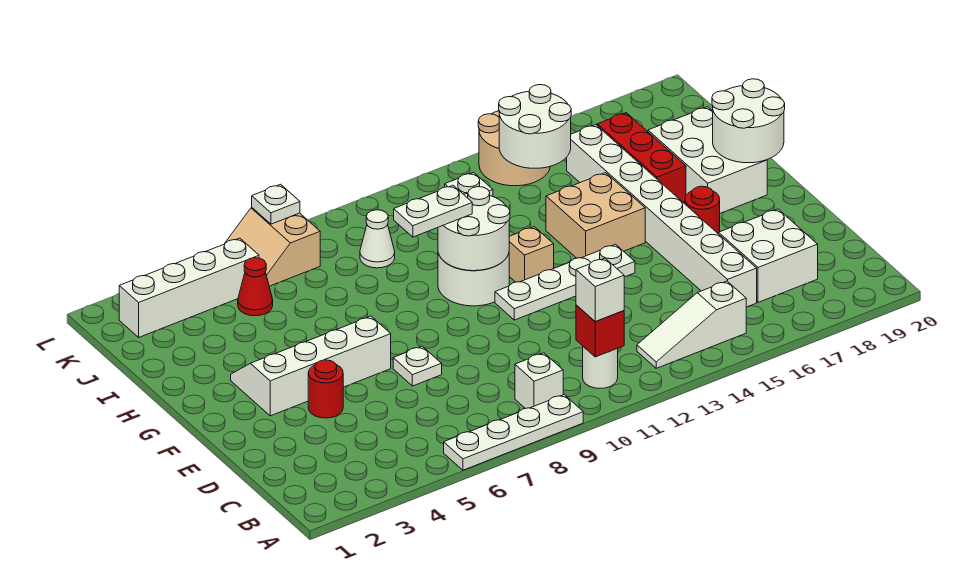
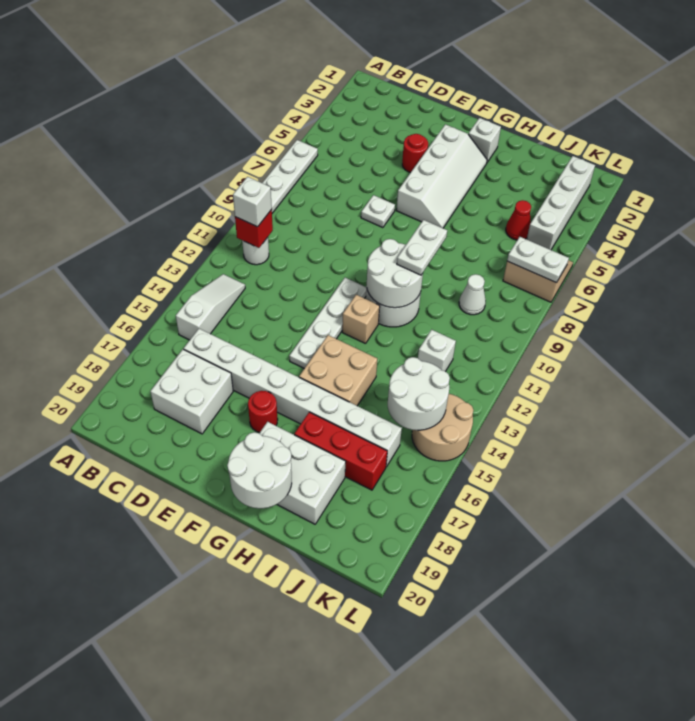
white brick B9 level 1 -> white brick G2 level 1
white plate L7 level 2 -> white plate K7:L7 level 2

